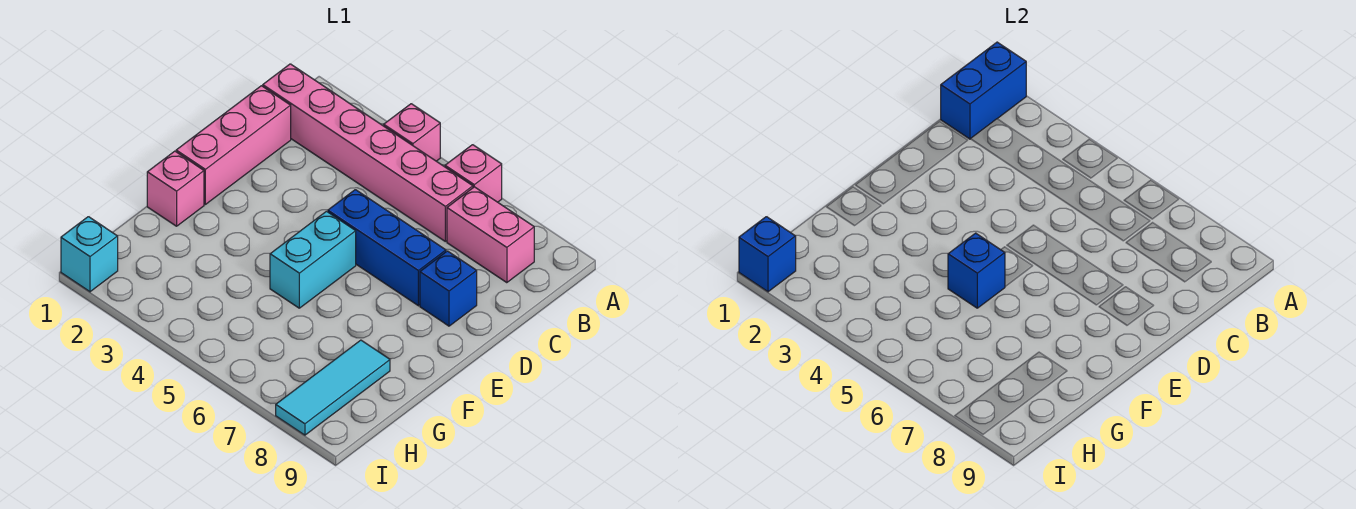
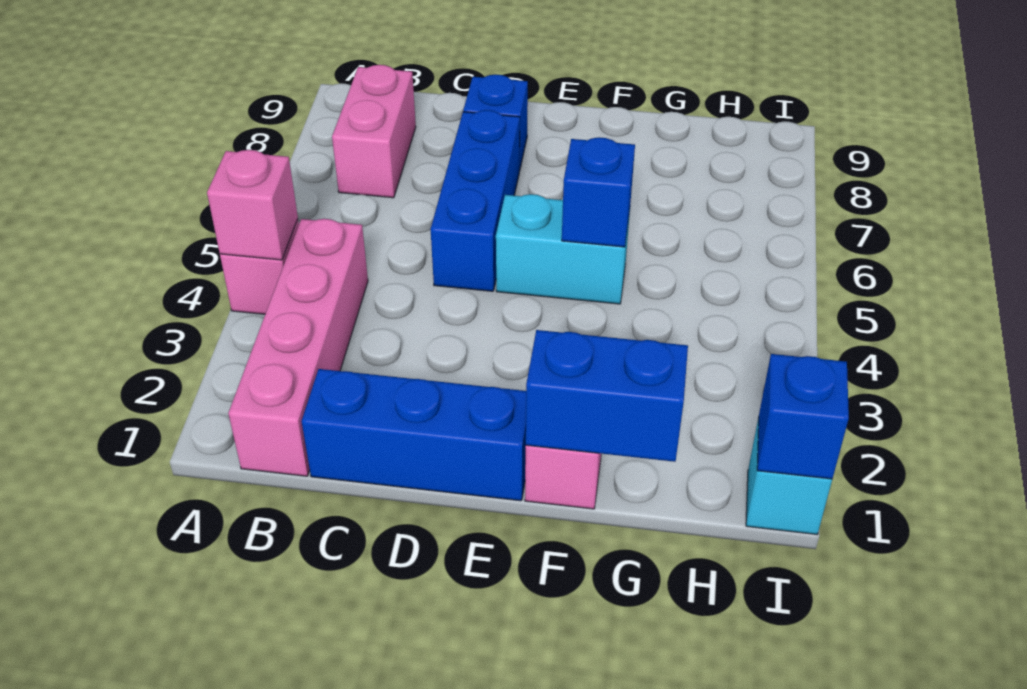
blue brick A1:B1 level 2 -> blue brick F1:G1 level 2
pink brick A6 level 1 -> pink brick A4 level 2
pink brick B1:B6 level 1 -> pink brick B1:B4 level 1
pink brick C1:E1 level 1 -> blue brick C1:E1 level 1
cyan tile G8:I8 level 1 -> none

